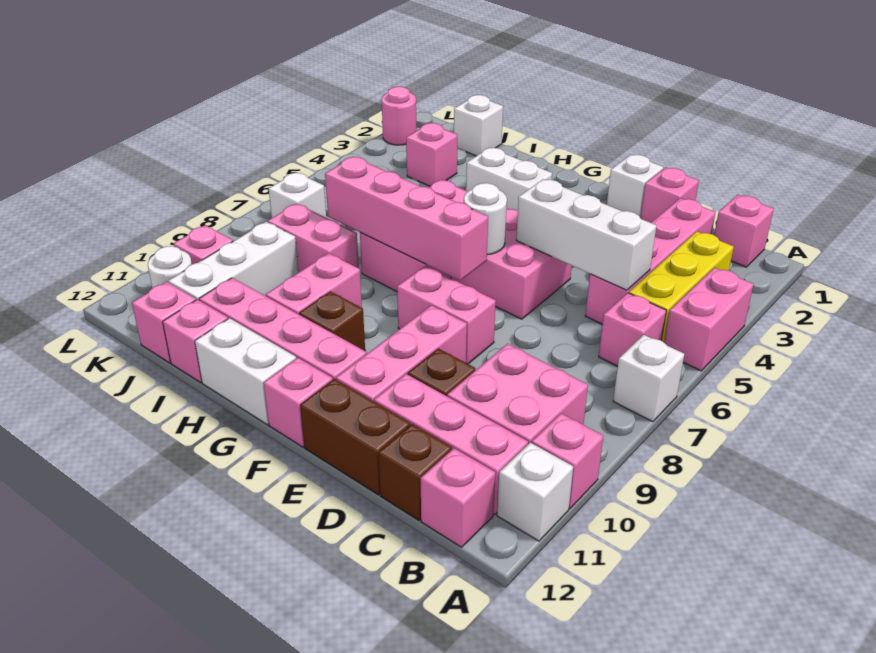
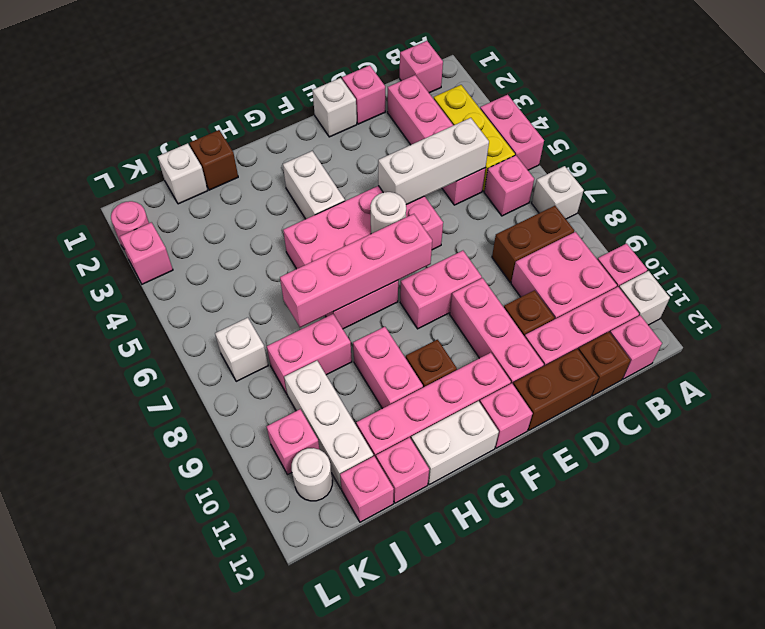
none -> brown brick B8:C8 level 1
white brick G3:H3 level 1 -> white brick G3:G4 level 1
none -> brown brick I1 level 1
pink brick J3 level 1 -> pink brick L3 level 1

